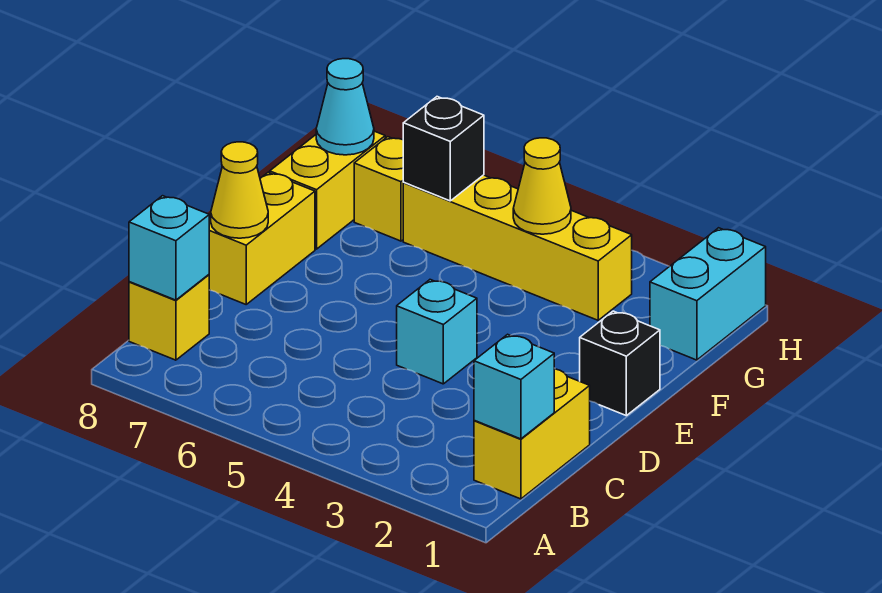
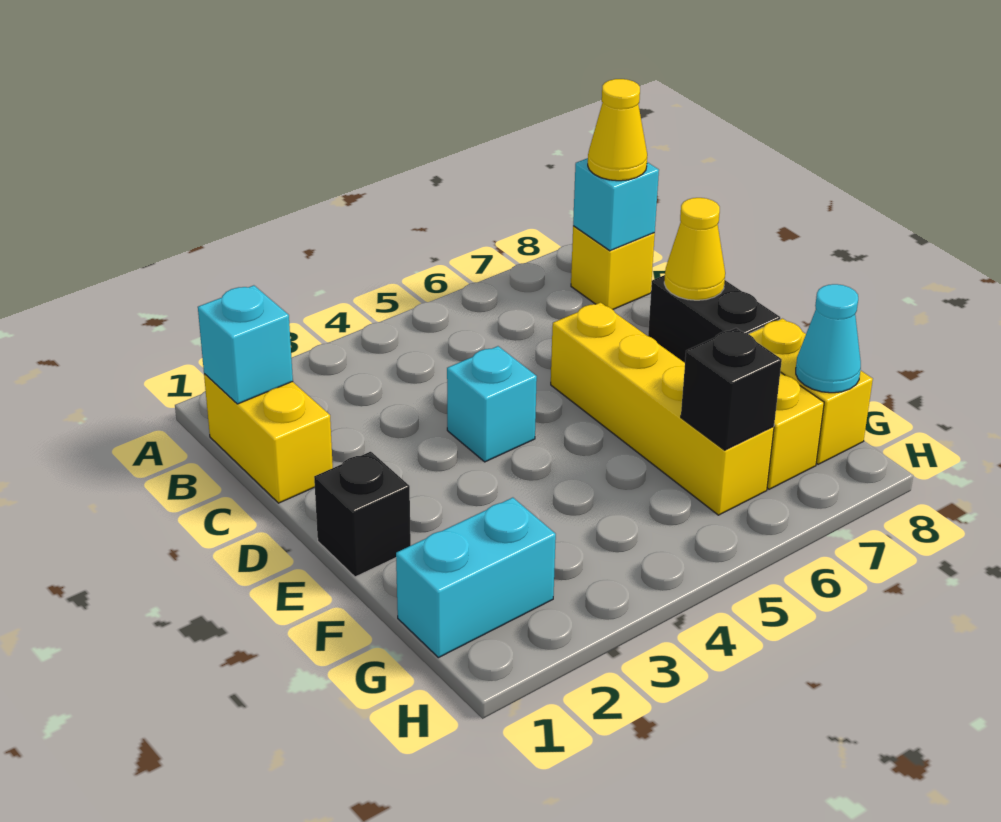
yellow brick D8:E8 level 1 -> black brick D8:E8 level 1
cyan brick G1:H1 level 1 -> cyan brick G1:G2 level 1
yellow brick G3:G6 level 1 -> yellow brick D6:G6 level 1
yellow cone G4 level 2 -> yellow cone B8 level 3

